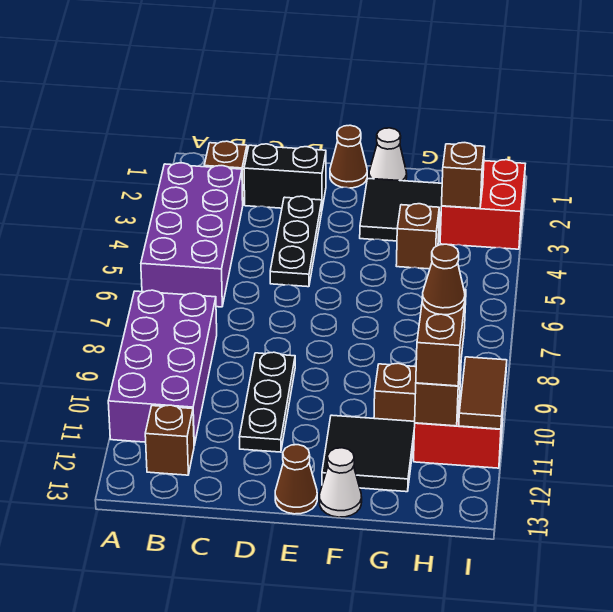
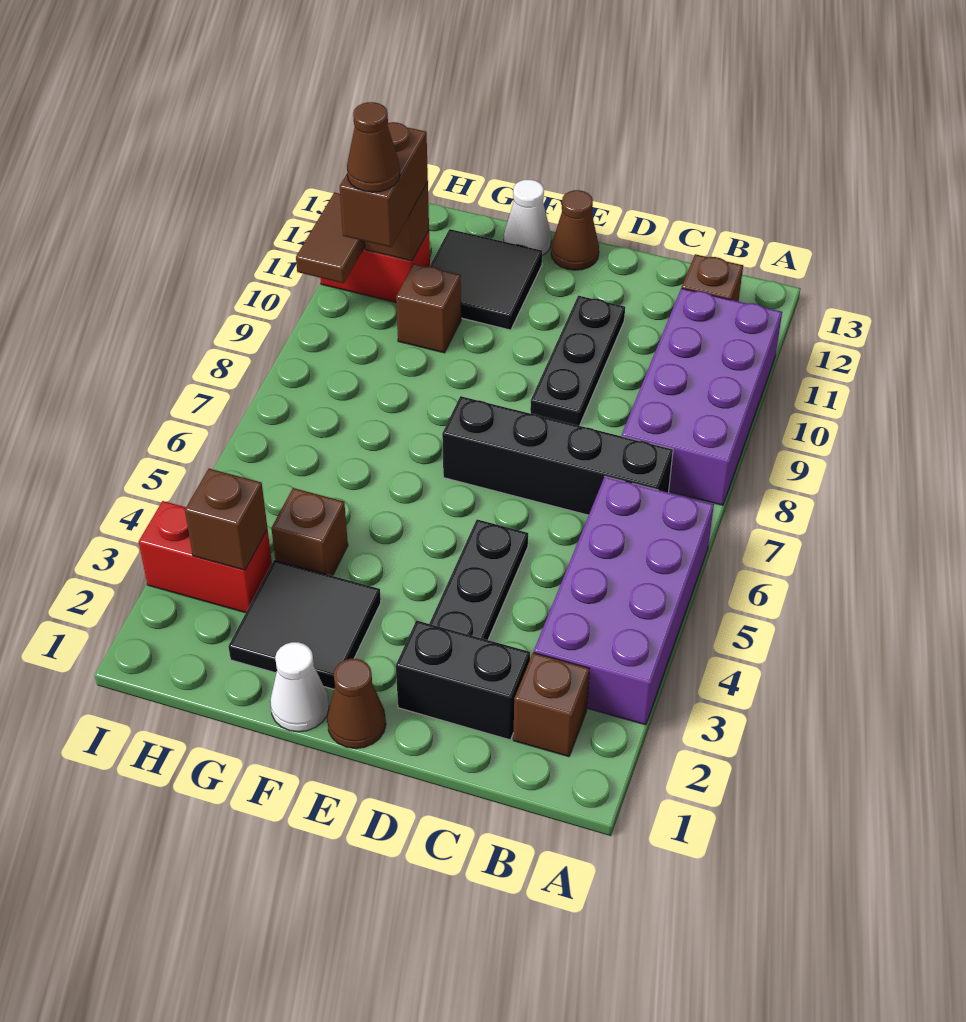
none -> black brick B7:E7 level 1
red brick H2:I3 level 1 -> red brick H3:I3 level 1

